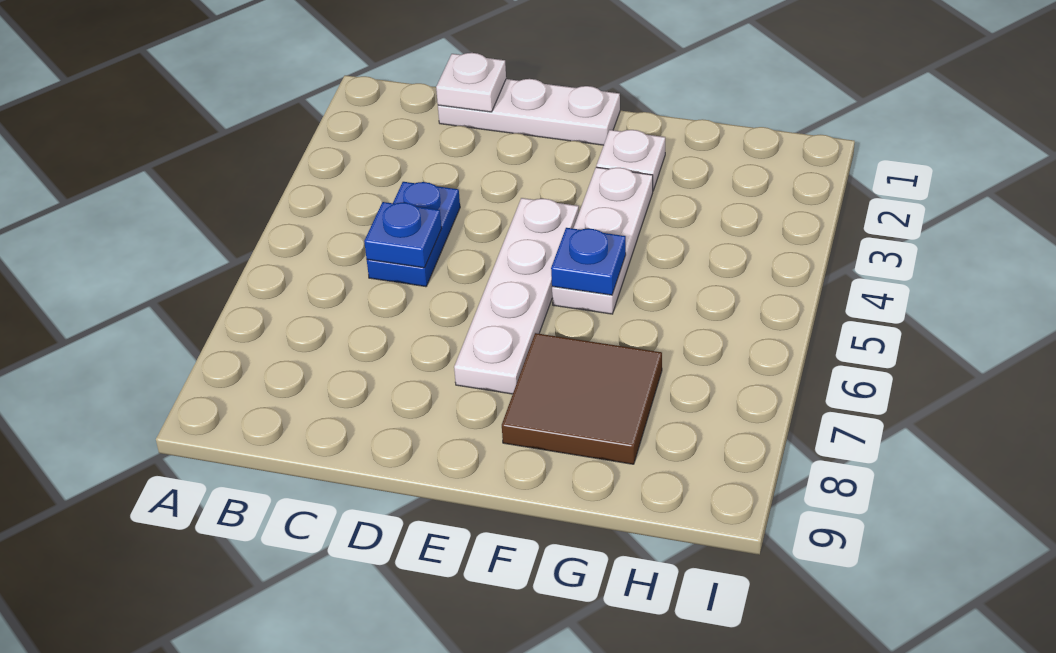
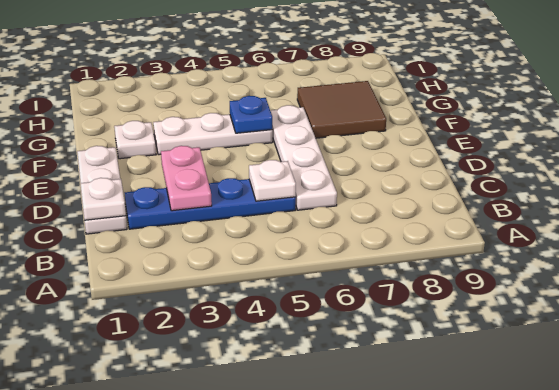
none -> pink plate C3:D3 level 2
blue plate C4:C5 level 1 -> blue plate C2:C5 level 1
blue plate C5 level 2 -> white plate C5 level 2
white plate E4:E7 level 1 -> white plate C6:F6 level 1

